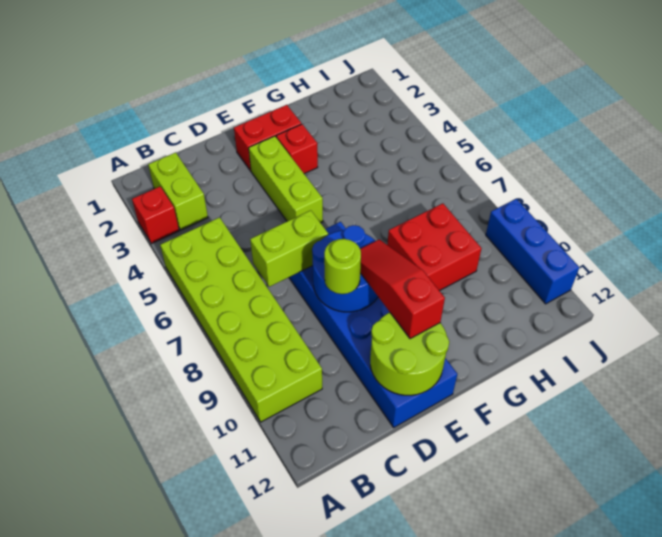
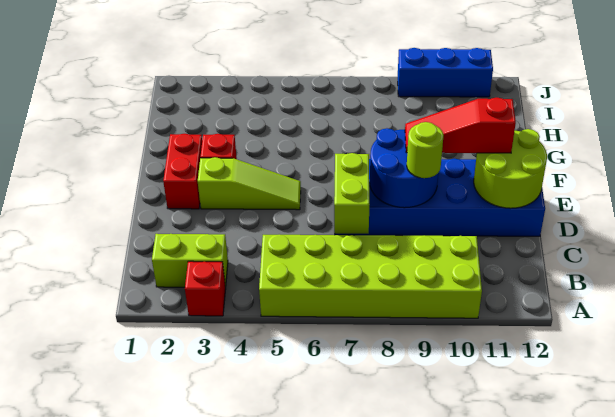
lime brick E3:E5 level 1 -> lime slope E3:E5 level 1 top 3
red brick G8:H9 level 1 -> none

